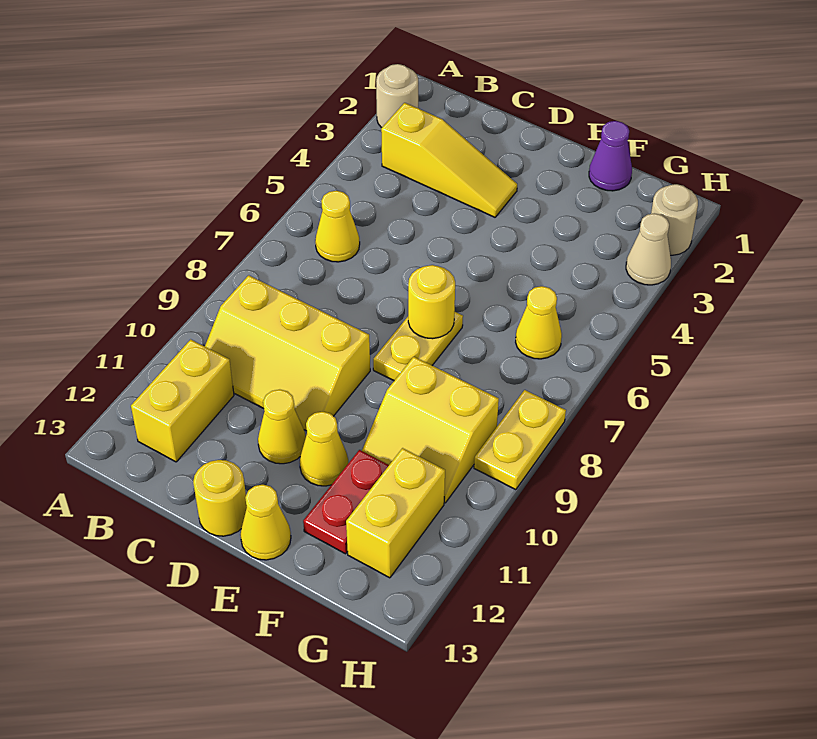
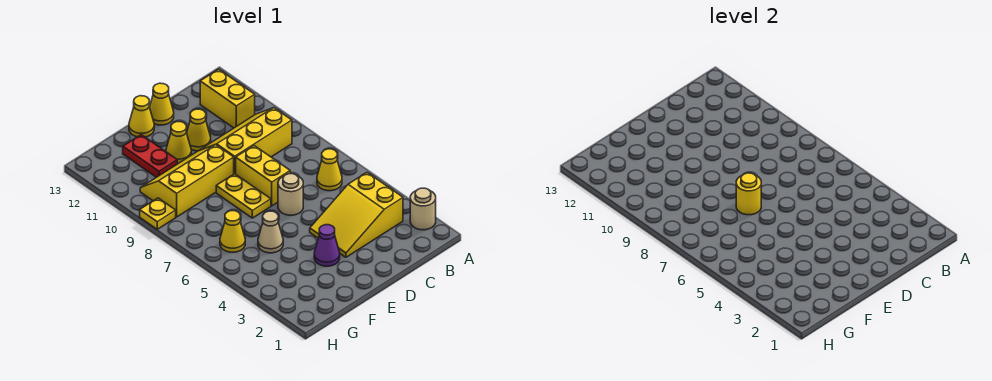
yellow slope B3:D3 level 1 top B -> yellow slope B3:D4 level 1 top B
yellow round brick D13 level 1 -> yellow cone D13 level 1
purple cone F1 level 1 -> purple cone E3 level 1
yellow slope F9:G10 level 1 top 9 -> yellow slope E9:G10 level 1 top 9
yellow brick G11:G12 level 1 -> yellow brick D7:D8 level 1
tan round brick H2 level 1 -> tan round brick D6 level 1
tan cone H3 level 1 -> tan cone F5 level 1
yellow plate H8:H9 level 1 -> yellow plate H9 level 1

